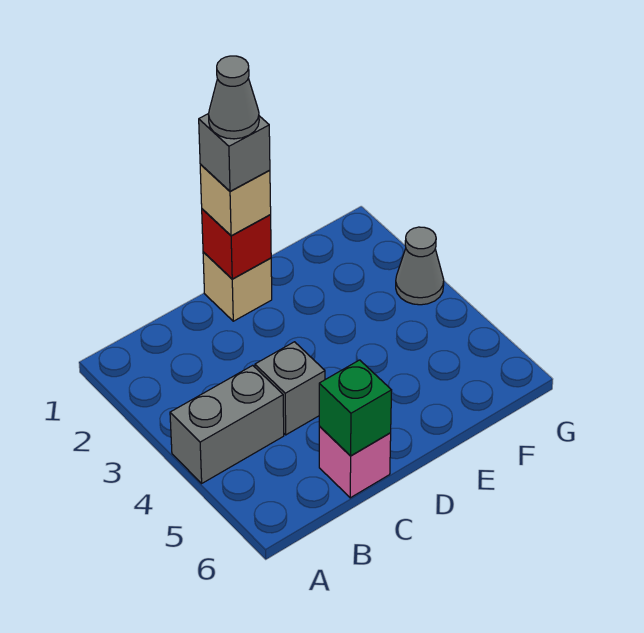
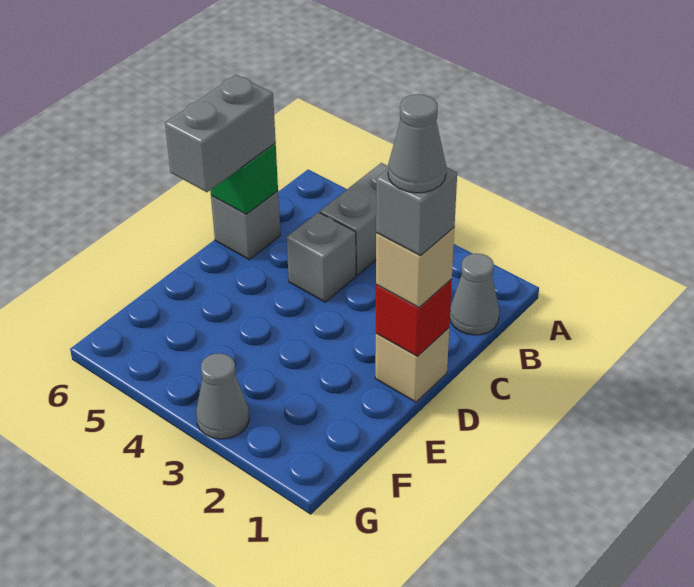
none -> grey cone B1 level 1
pink brick C6 level 1 -> grey brick C6 level 1
none -> grey brick C6:D6 level 3

